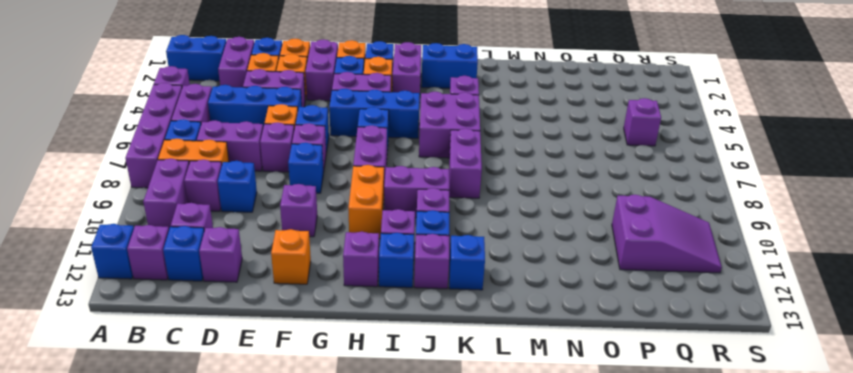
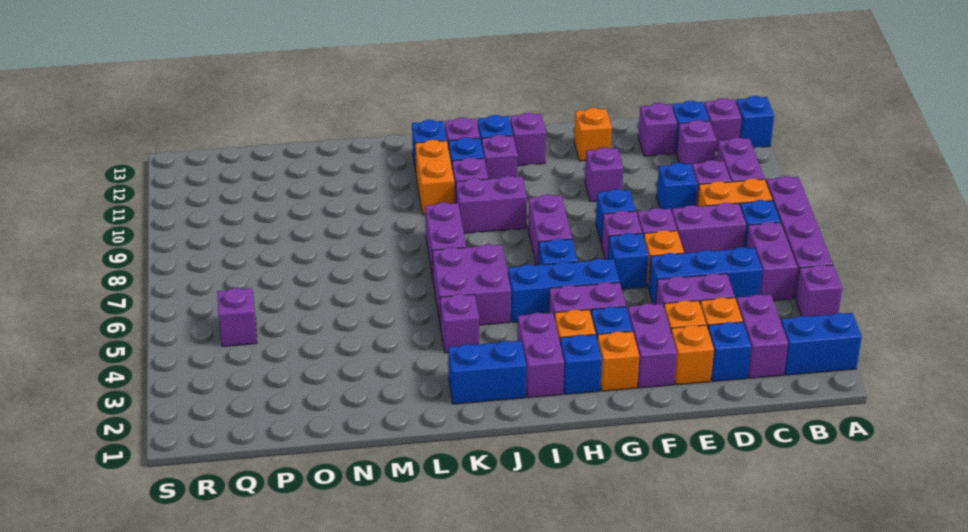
orange brick H9:H10 level 1 -> orange brick K10:K11 level 1
purple slope P10:R11 level 1 top P -> none

